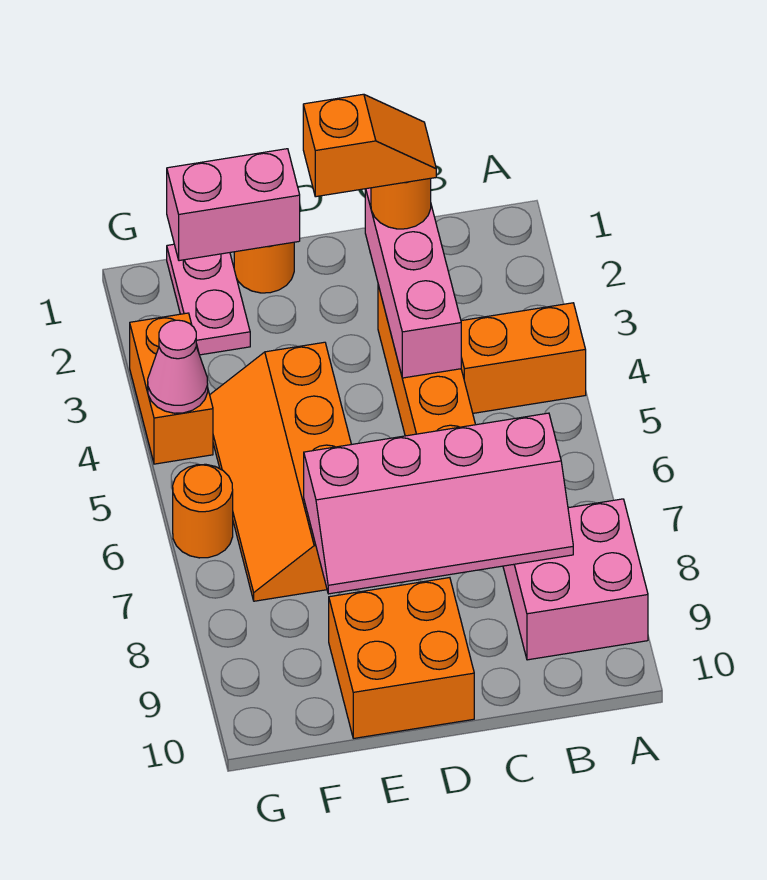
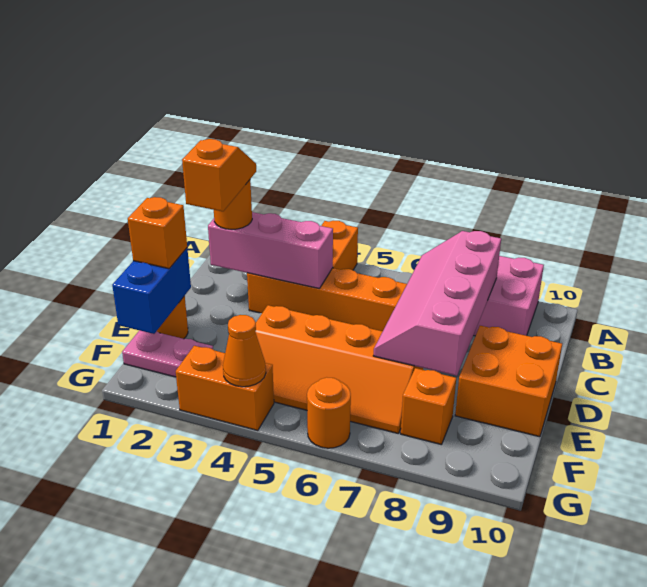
pink slope B7:E8 level 2 top 7 -> pink slope B7:E8 level 2 top 8
pink brick E1:F1 level 2 -> blue brick E1:F1 level 2
none -> orange brick E1 level 3
none -> orange brick F8 level 1
pink cone G4 level 2 -> orange cone G4 level 2

